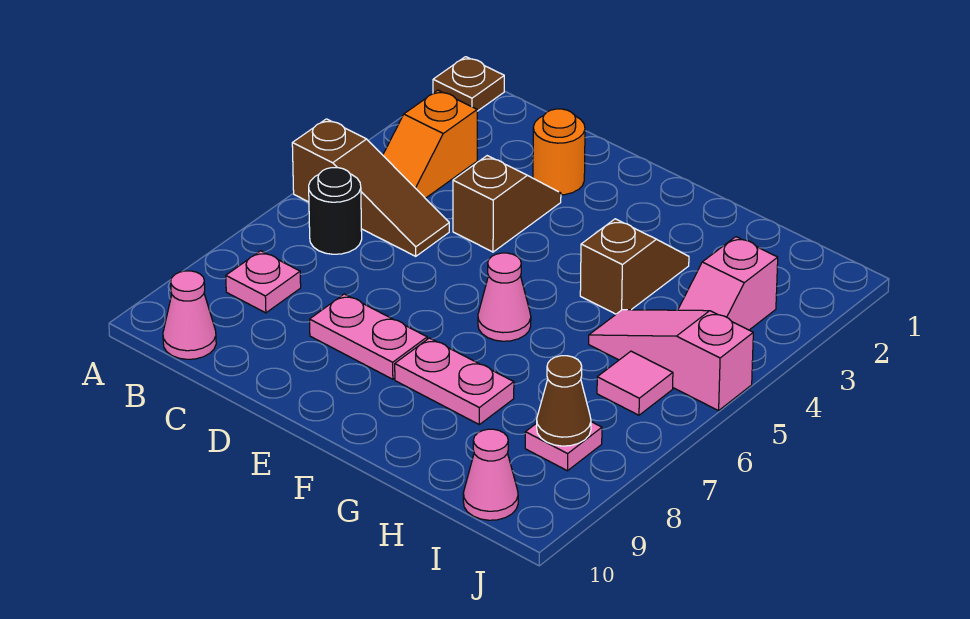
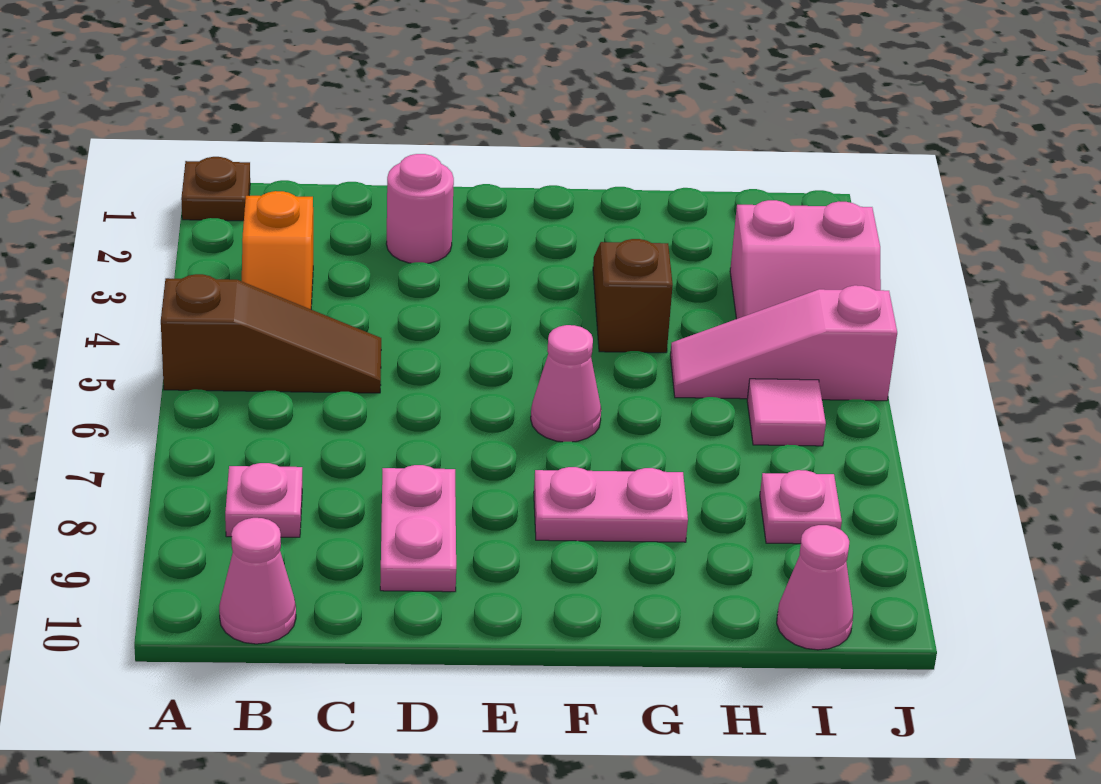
black round brick B6 level 1 -> none
orange round brick D2 level 1 -> pink round brick D2 level 1
brown slope D3:D4 level 1 top 4 -> none
pink plate D8:E8 level 1 -> pink plate D8:D9 level 1
pink slope I3:I4 level 1 top 3 -> pink slope I3:J4 level 1 top 3
brown cone I8 level 2 -> none

